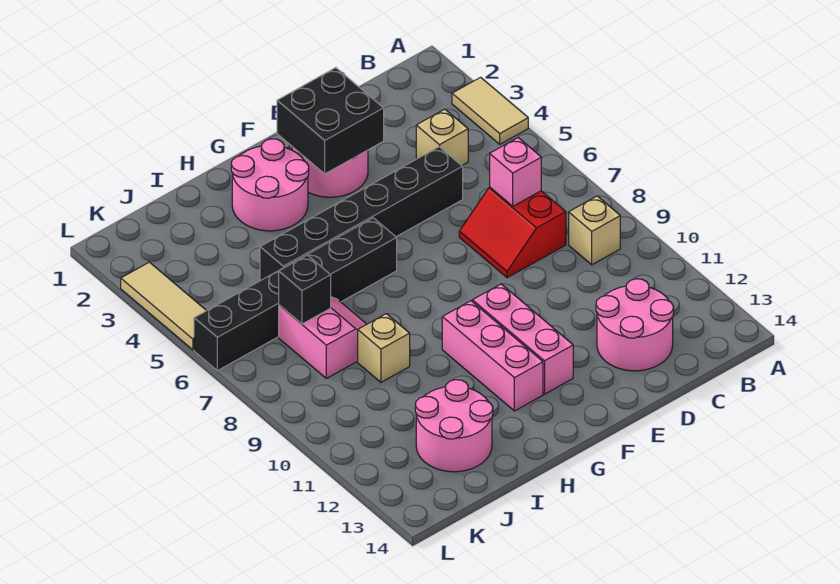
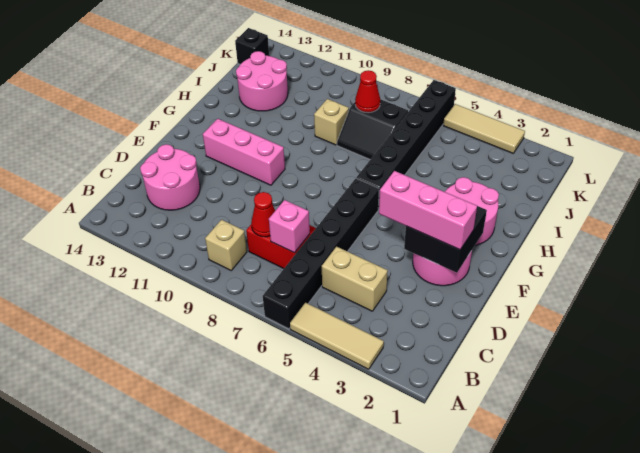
tan tile A3:A4 level 1 -> tan tile A3:A5 level 1
tan brick C4 level 1 -> tan brick C4:C5 level 1
none -> red cone C8 level 2
black brick D5:I5 level 1 -> black brick A6:F6 level 1
pink brick G10:G12 level 1 -> pink brick E2:E4 level 3
pink slope I7:J8 level 1 top J -> black slope I7:J8 level 1 top J
black brick J7 level 2 -> black brick K14 level 1
none -> red cone J8 level 2

